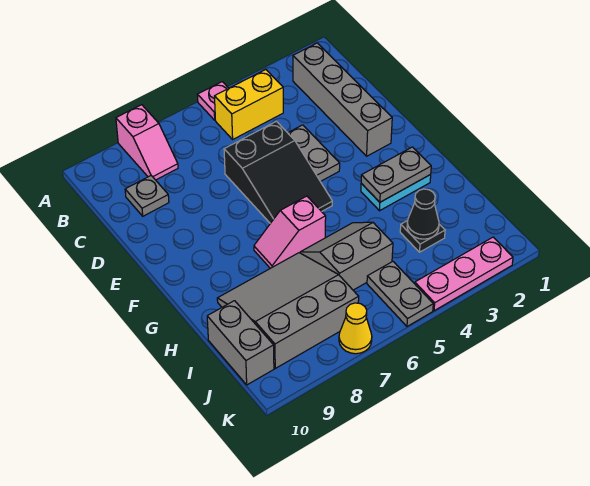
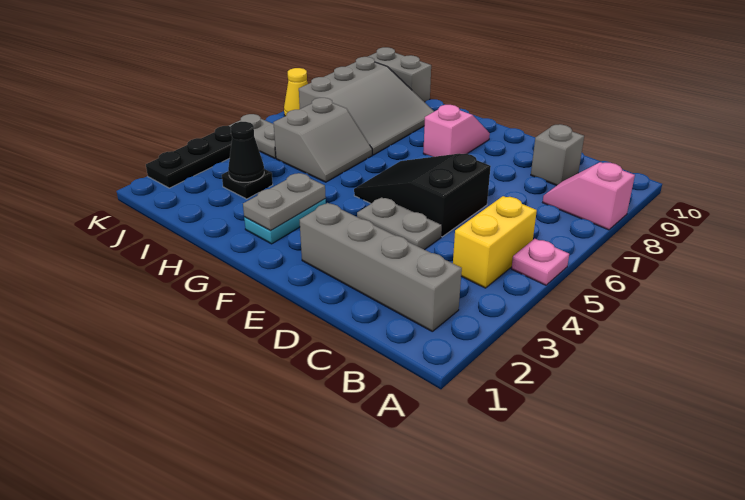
grey plate C9 level 1 -> grey brick C9 level 1
pink slope G6:G7 level 1 top 6 -> pink slope F8:F9 level 1 top 8
pink plate K2:K4 level 1 -> black plate K2:K4 level 1

